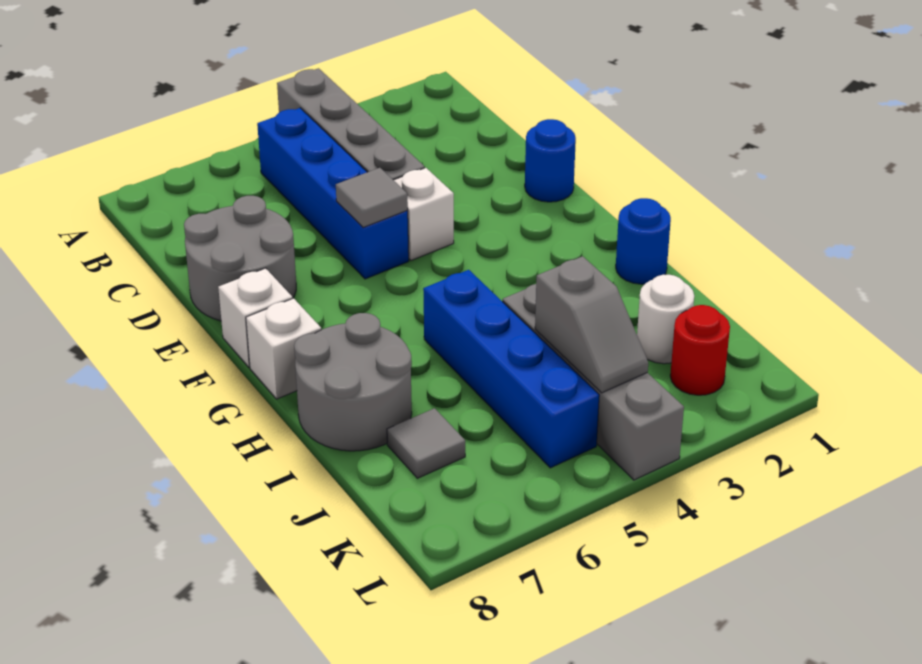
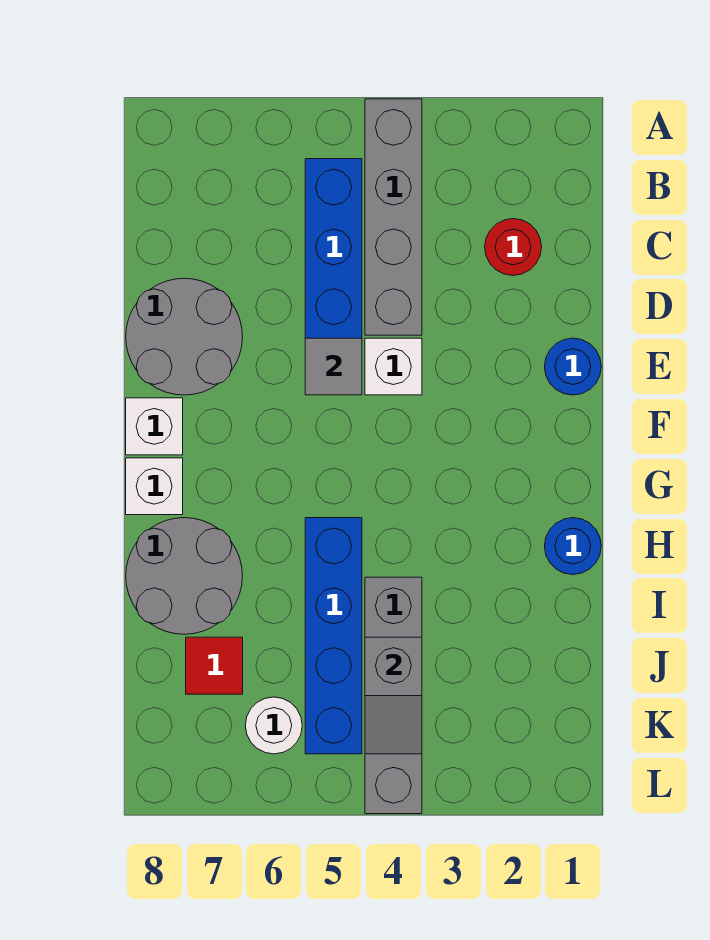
white round brick J2 level 1 -> white round brick K6 level 1
grey tile J7 level 1 -> red tile J7 level 1
red round brick K2 level 1 -> red round brick C2 level 1

